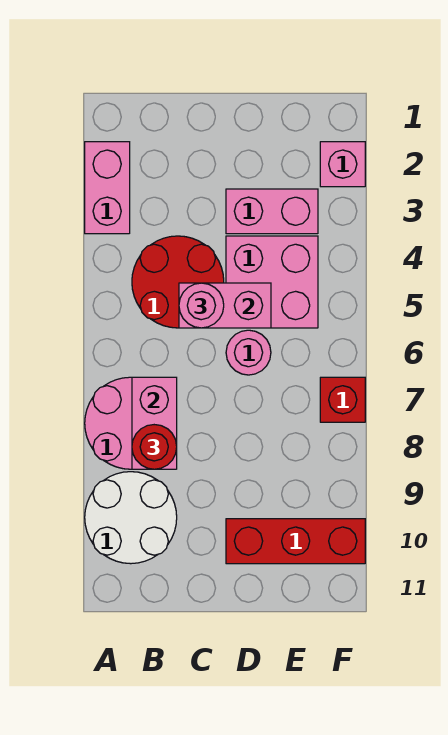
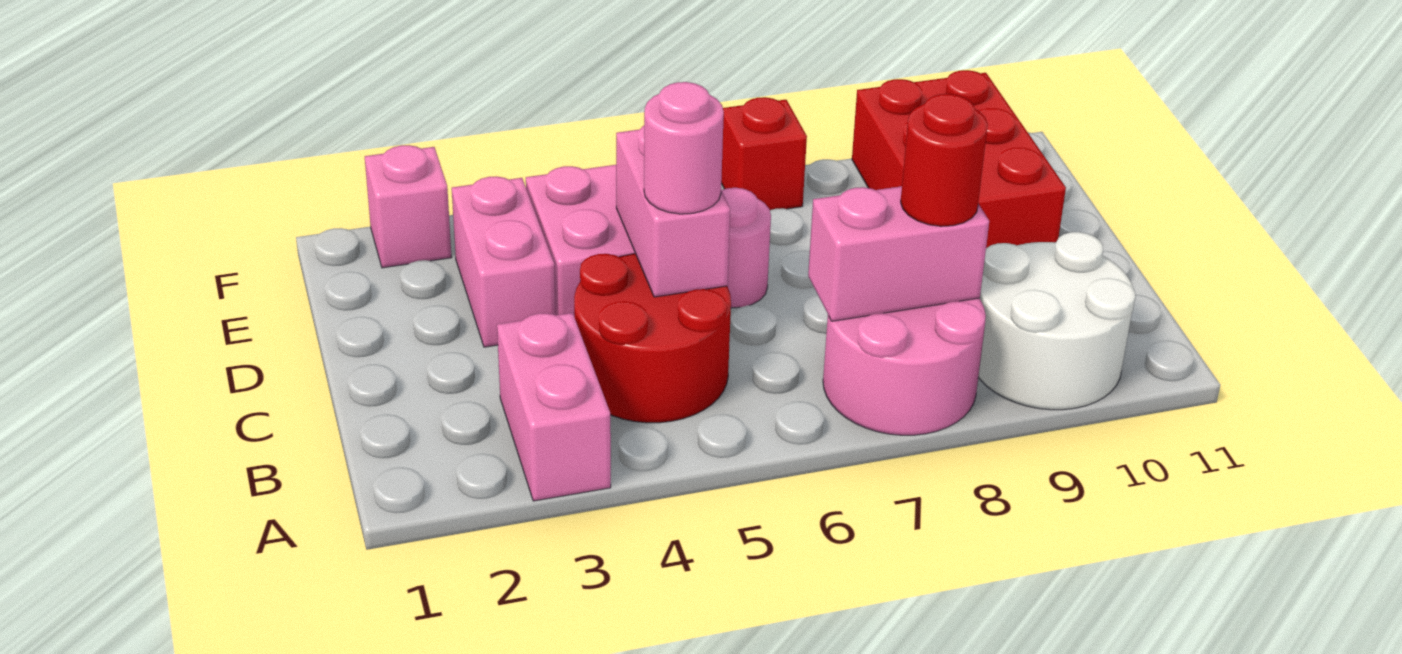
pink brick A2:A3 level 1 -> pink brick A3:B3 level 1
red brick D10:F10 level 1 -> red brick D9:F10 level 1

